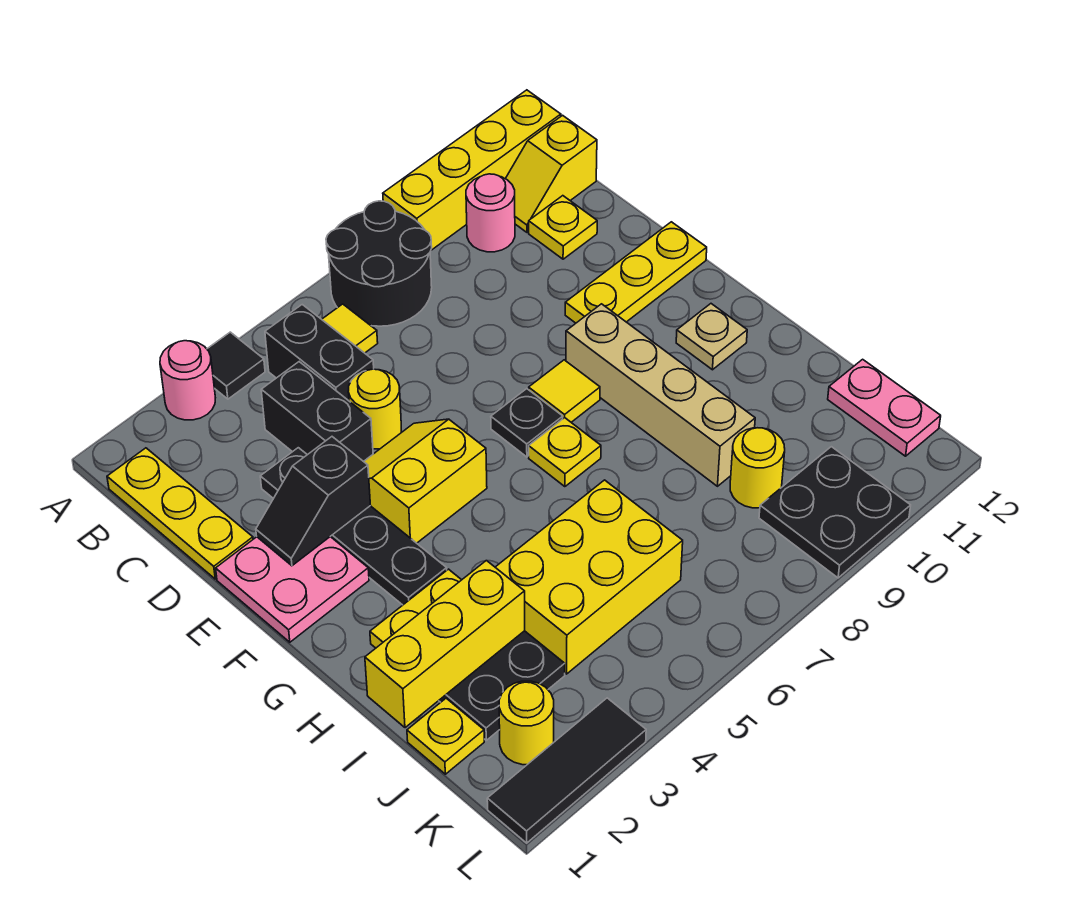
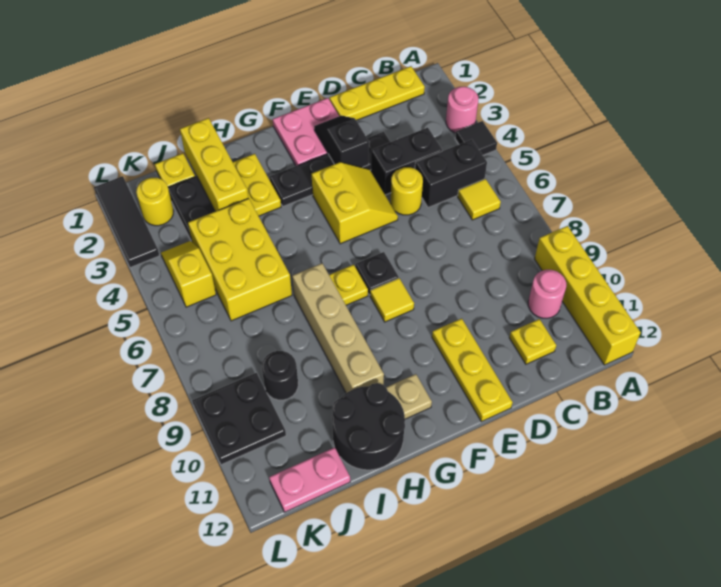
black round brick A7:B8 level 1 -> black round brick H11:I12 level 1
yellow slope B11:B12 level 1 top 12 -> yellow slope K4:K5 level 1 top 5
tan brick F9:I9 level 1 -> tan brick H7:H10 level 1
yellow round brick J9 level 1 -> black round brick J9 level 1

